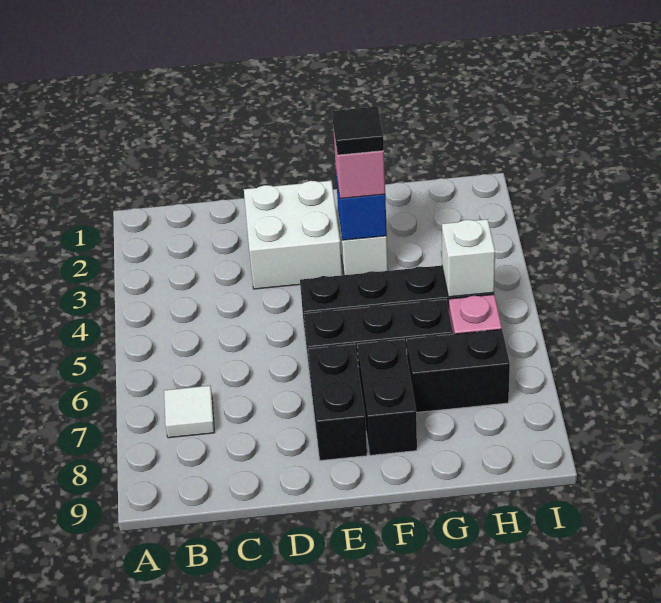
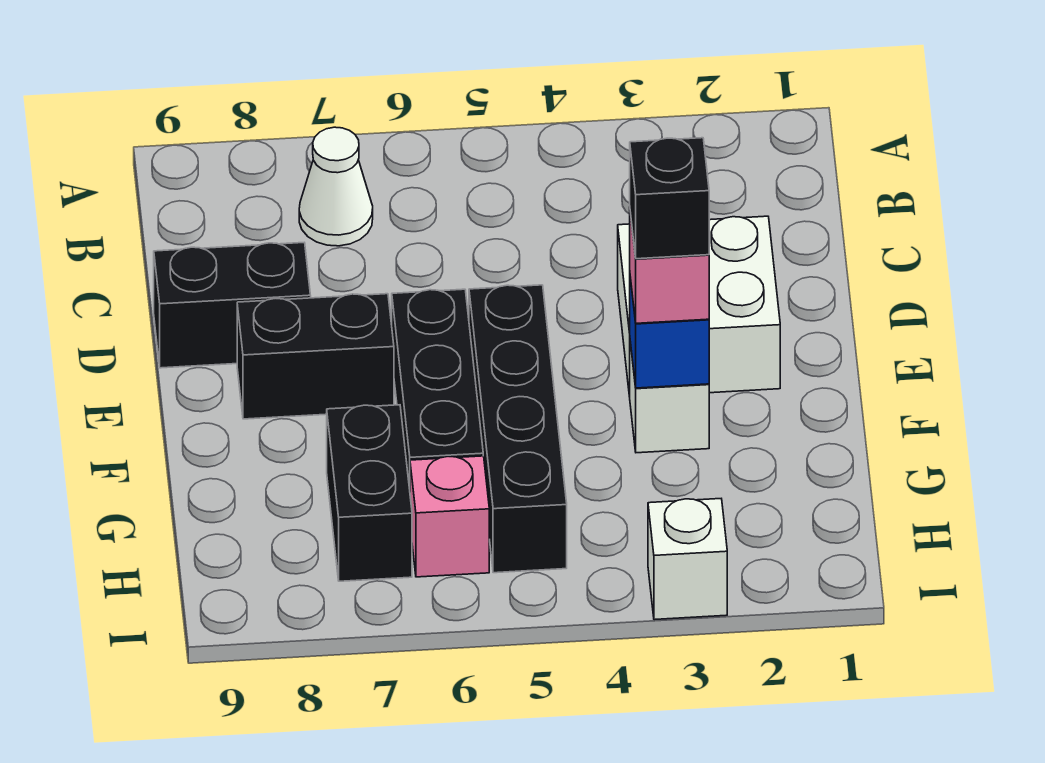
white tile B7 level 1 -> white cone B7 level 1
black tile F3 level 4 -> black brick F3 level 4
black brick F7:F8 level 1 -> black brick D8:D9 level 1
white brick H5 level 2 -> white brick I3 level 1

